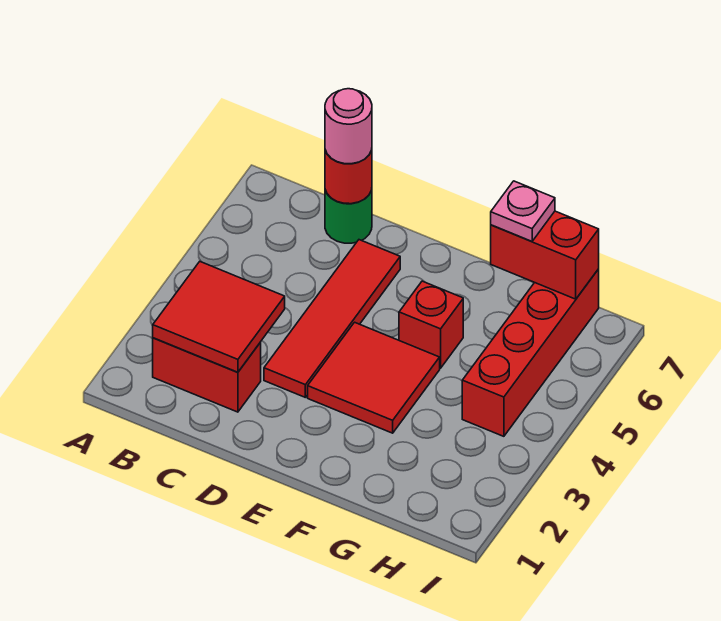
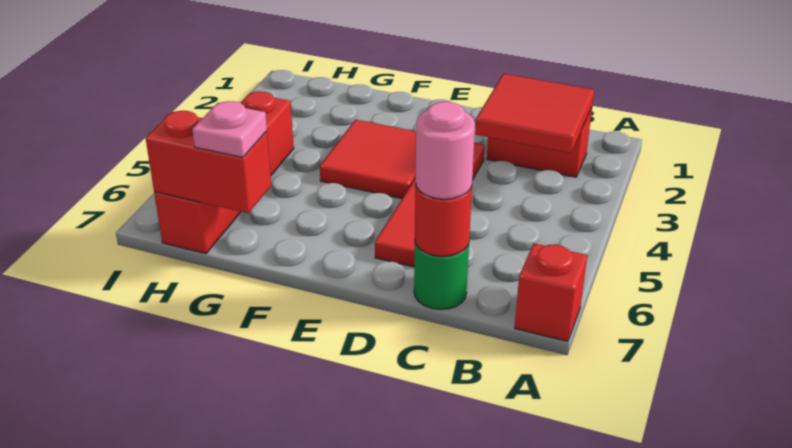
red brick F5 level 1 -> red brick A7 level 1

